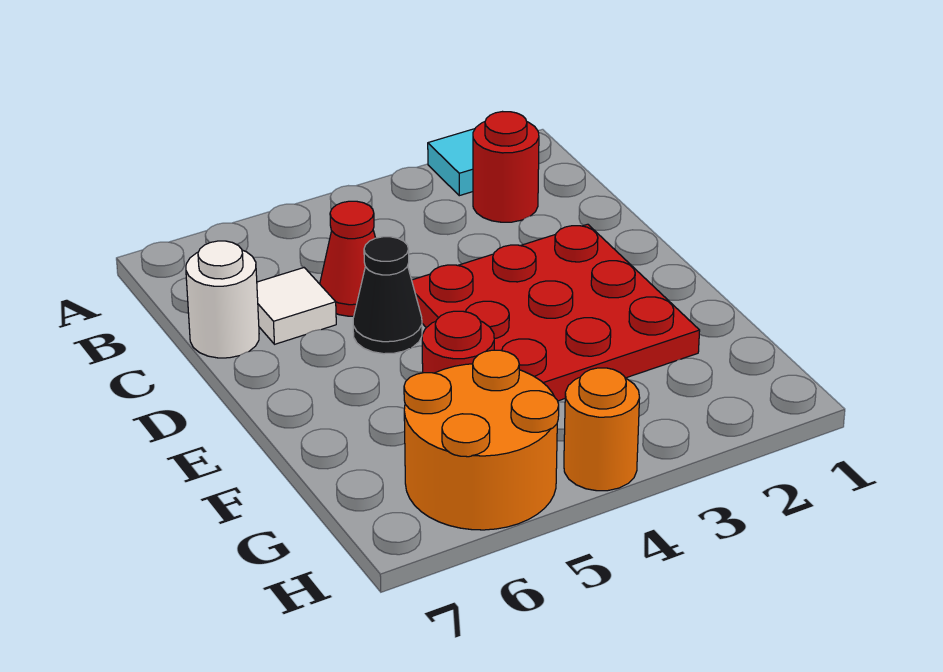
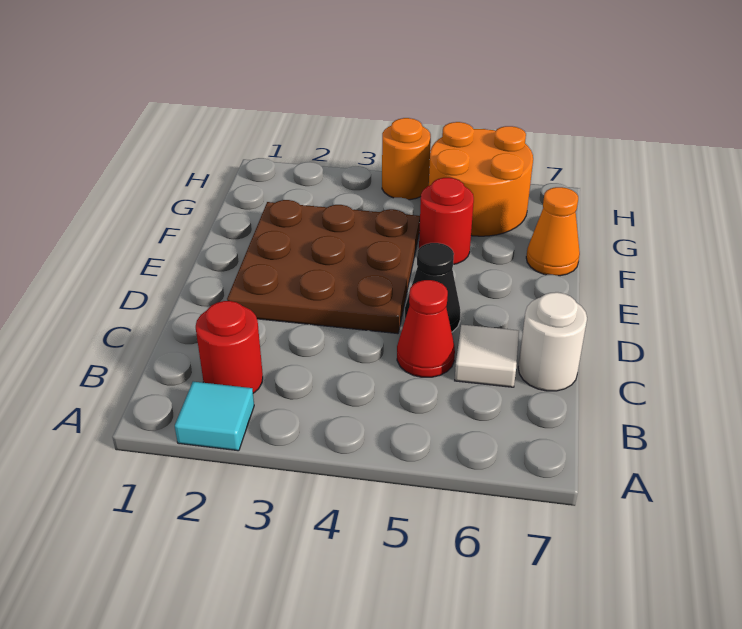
red plate D2:F4 level 1 -> brown plate D2:F4 level 1
none -> orange cone F7 level 1

